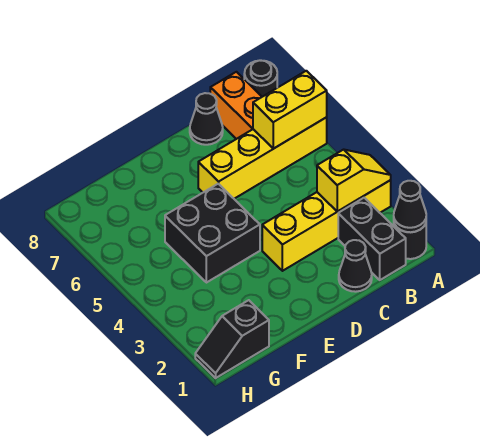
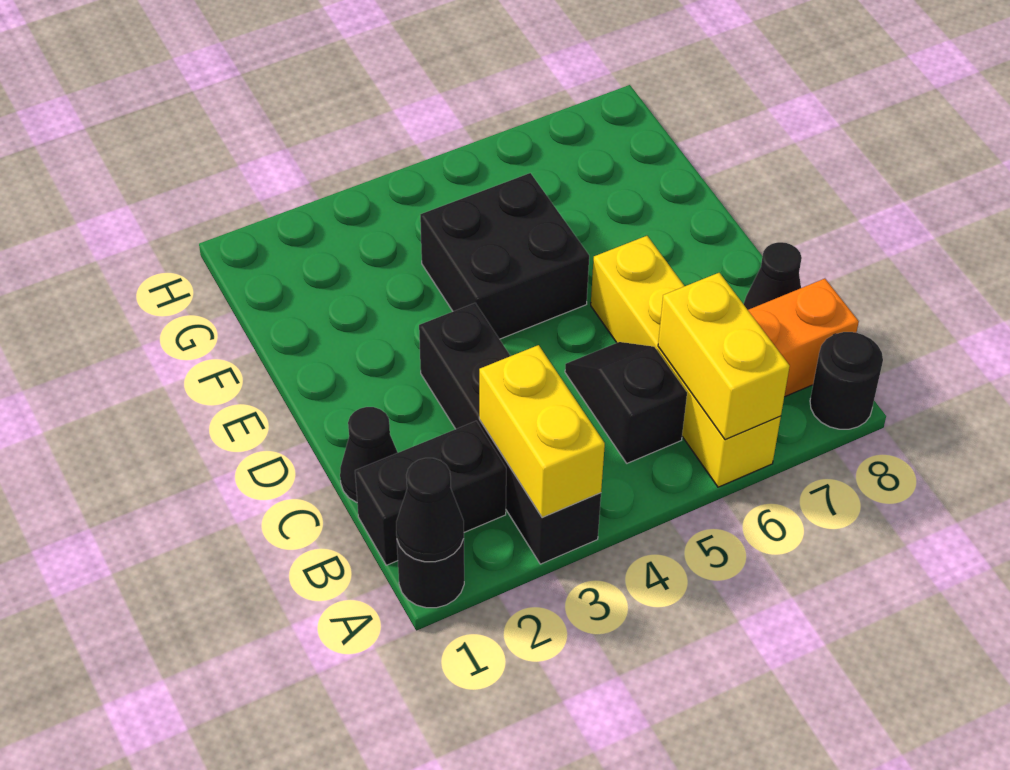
yellow brick A3:D3 level 1 -> black brick A3:D3 level 1
yellow slope A3:B3 level 2 top B -> yellow brick A3:B3 level 2
black slope G1:H1 level 1 top G -> black slope B5:C5 level 1 top B

